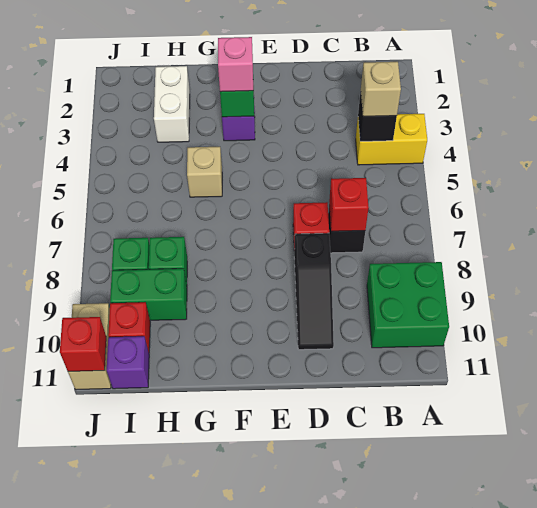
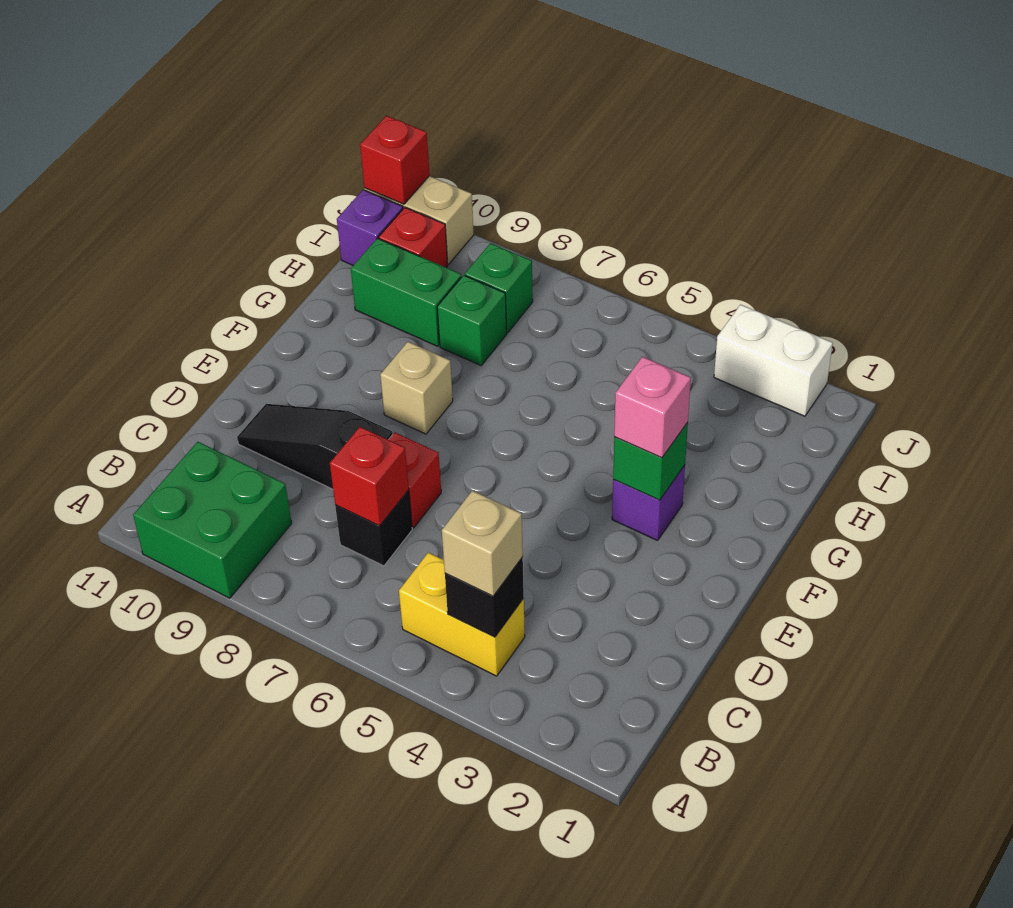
yellow brick A4:B4 level 1 -> yellow brick B4:B5 level 1
tan brick G5 level 1 -> tan brick F8 level 1
white brick H2:H3 level 1 -> white brick J2:J3 level 1
green brick H9:I9 level 1 -> green brick H9:H10 level 1

